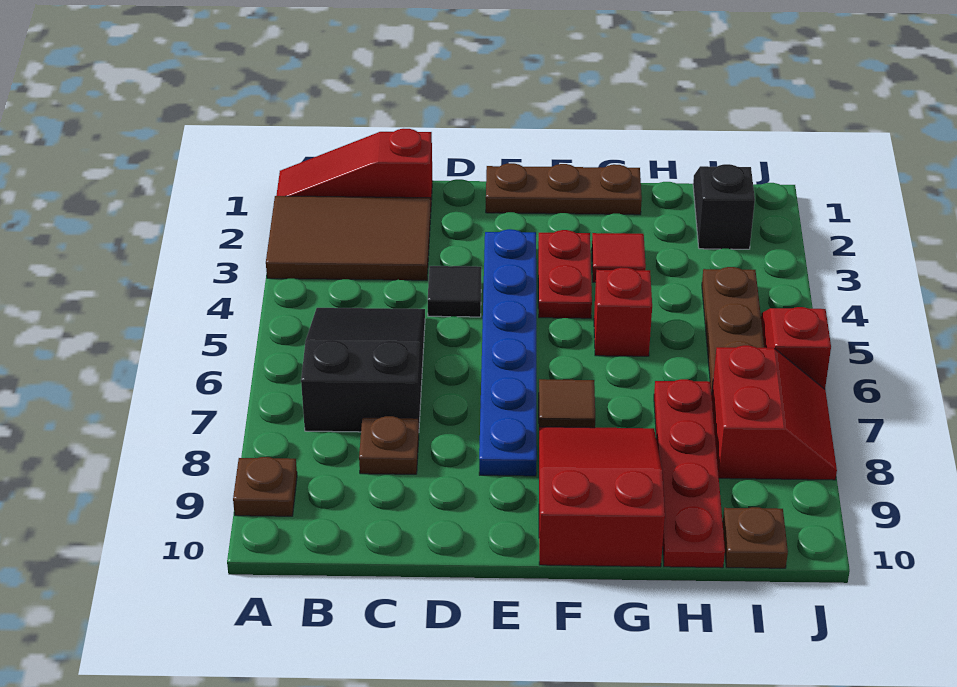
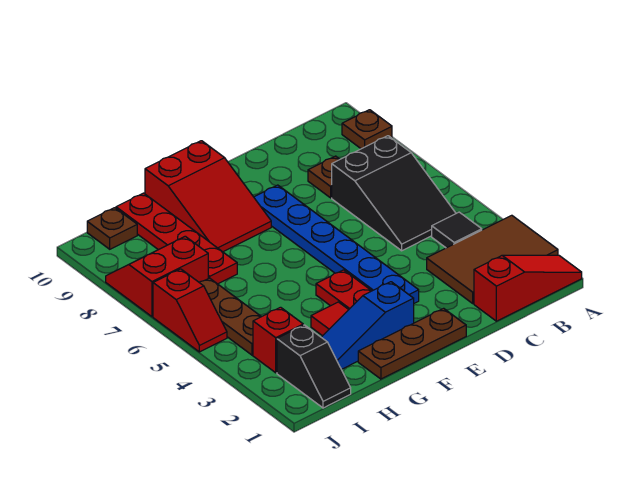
black tile D4 level 1 -> black tile B4 level 1
none -> blue slope F2:H2 level 1 top F
brown tile F7 level 1 -> none
red brick G5 level 1 -> red brick I3 level 1
red slope I7:J8 level 1 top I -> red slope I7:J8 level 1 top 7

